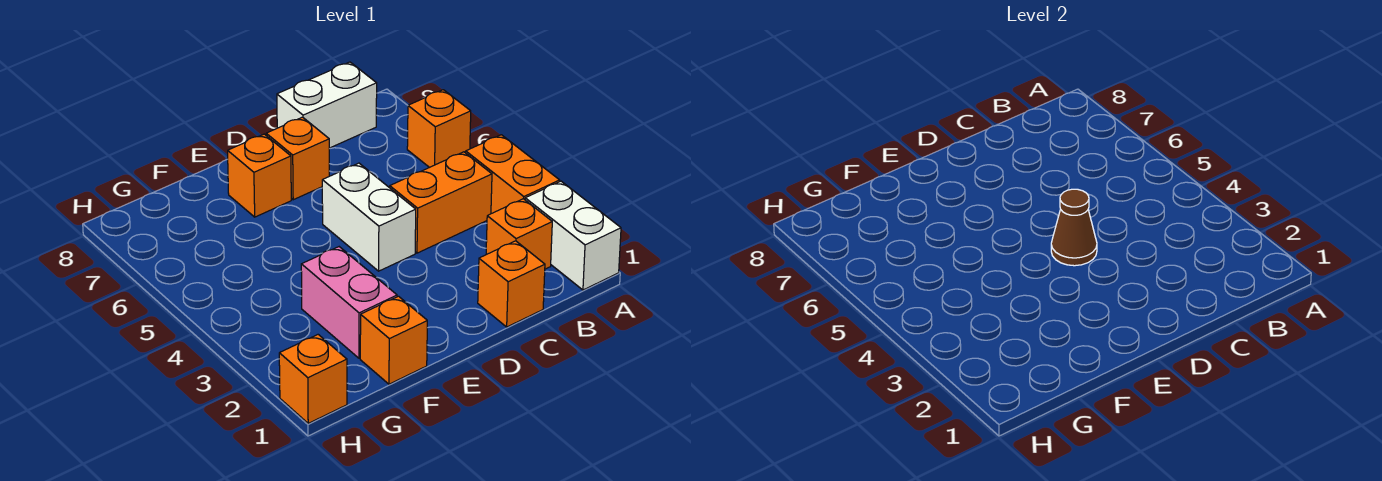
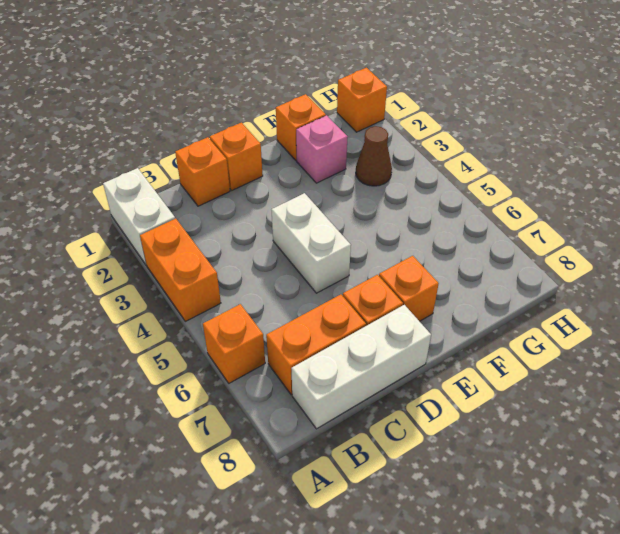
orange brick B2 level 1 -> orange brick D1 level 1
orange brick B4:C4 level 1 -> orange brick B7:C7 level 1
white brick B8:C8 level 1 -> white brick B8:D8 level 1
brown cone D4 level 2 -> brown cone G3 level 1
pink brick F2:F3 level 1 -> pink brick F2 level 1

